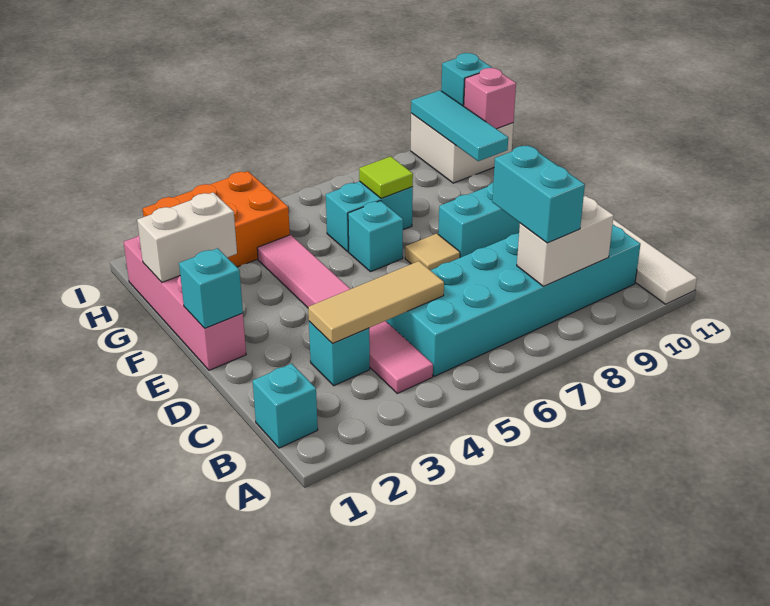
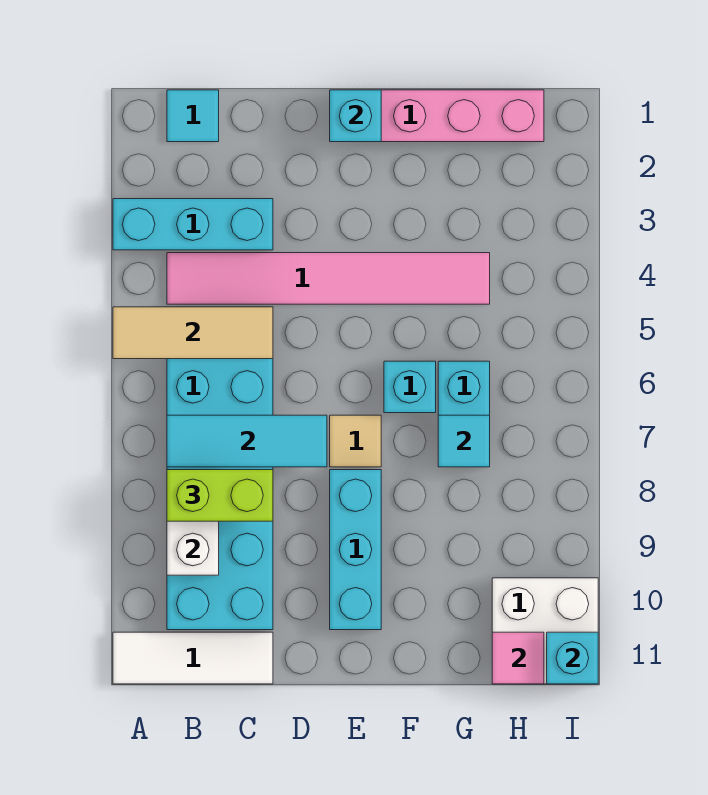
cyan brick B1 level 1 -> cyan tile B1 level 1
cyan brick B8:C8 level 3 -> lime brick B8:C8 level 3
cyan brick C3 level 1 -> cyan brick A3:C3 level 1
tan tile C3:C5 level 2 -> tan tile A5:C5 level 2
white brick G1:G2 level 2 -> none
lime tile G7 level 2 -> cyan tile G7 level 2
cyan tile G10:I10 level 2 -> cyan tile B7:D7 level 2
orange brick H2:I4 level 1 -> none
pink brick H11 level 2 -> pink tile H11 level 2

